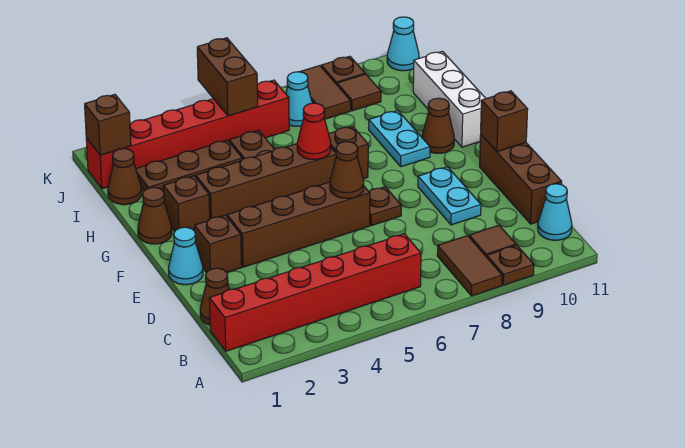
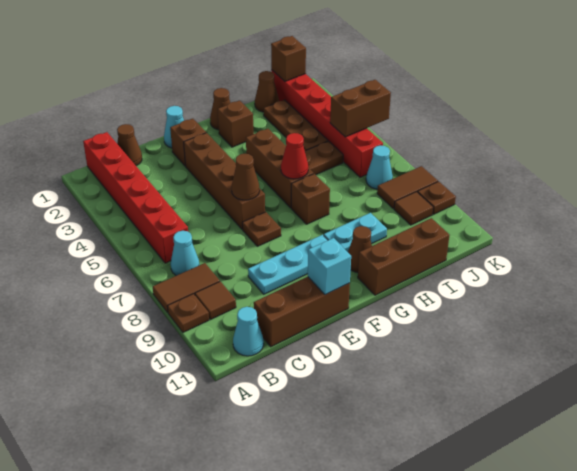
cyan plate D9:E9 level 1 -> cyan plate D9:F9 level 1
brown brick E11 level 2 -> cyan brick E11 level 2
brown brick G3:G6 level 1 -> brown brick G4:G6 level 1
white brick G11:I11 level 1 -> brown brick G11:I11 level 1
cyan cone K11 level 1 -> cyan cone B7 level 1

